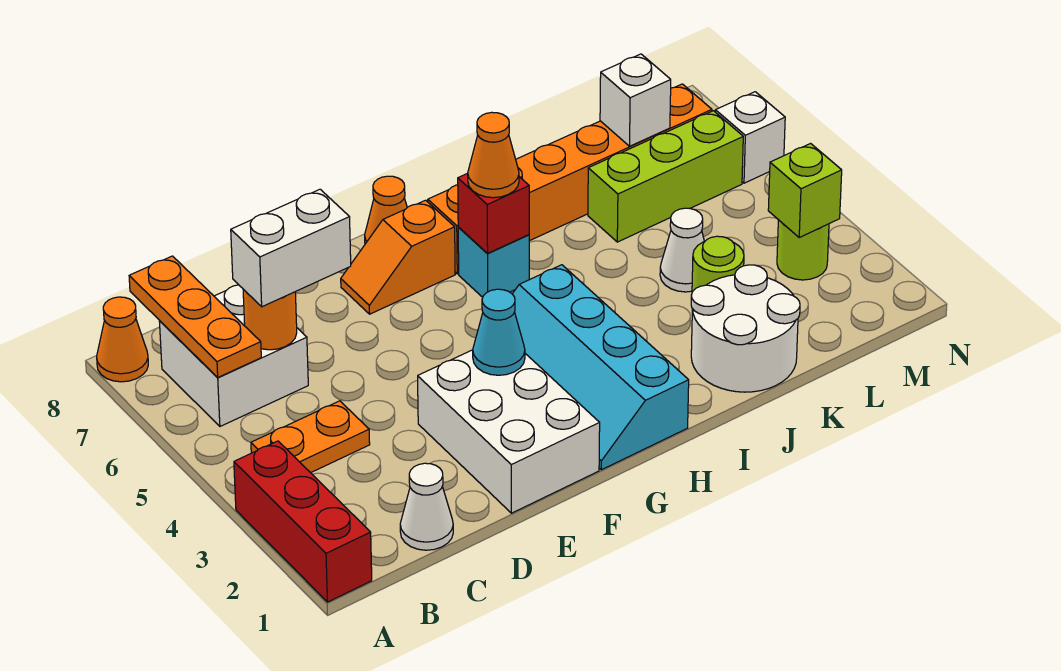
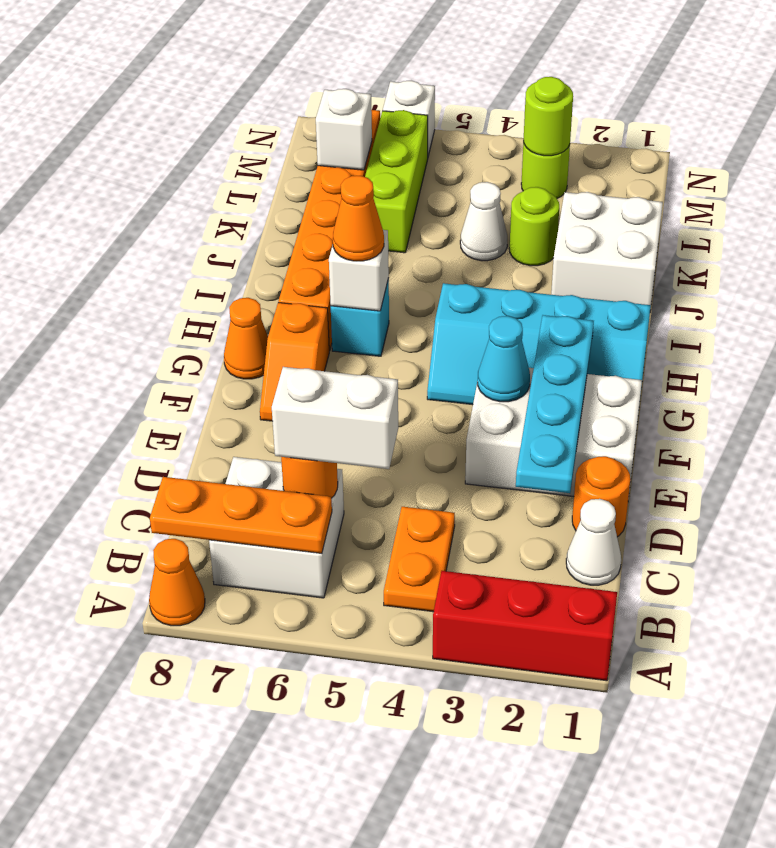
white brick C6:D6 level 3 -> white brick C5:C6 level 3
none -> orange round brick D1 level 1
none -> cyan plate D2:G2 level 2
red brick H6 level 2 -> white brick H6 level 2
white round brick J1:K2 level 1 -> white brick J1:K2 level 1
lime brick M3 level 2 -> lime round brick M3 level 2

